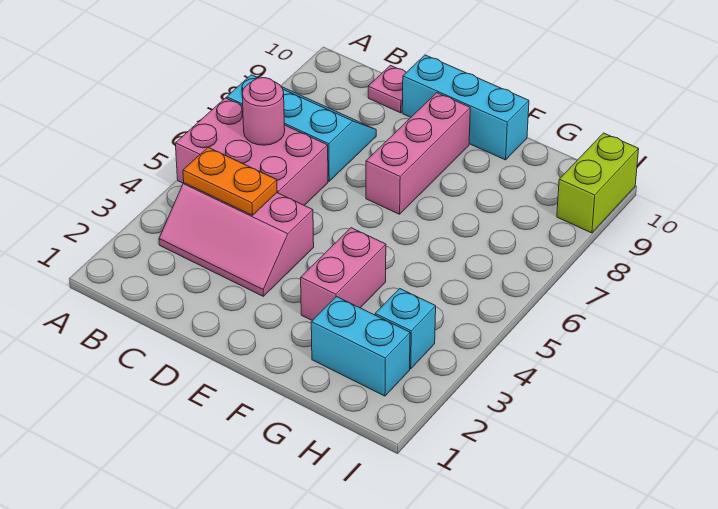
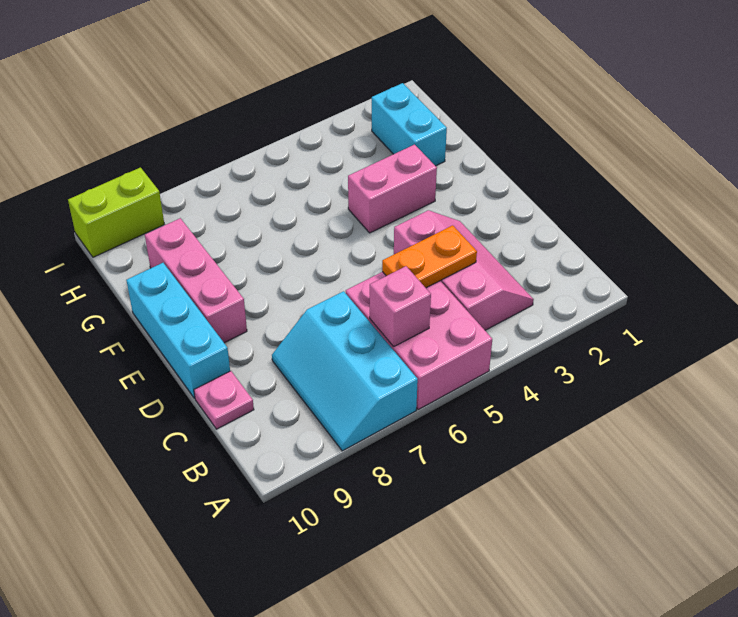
orange plate B4:C4 level 2 -> orange plate C4:C5 level 2
pink round brick B6 level 2 -> pink brick B6 level 2
pink brick E7:E9 level 1 -> pink brick E9:G9 level 1
cyan brick H3 level 1 -> none

